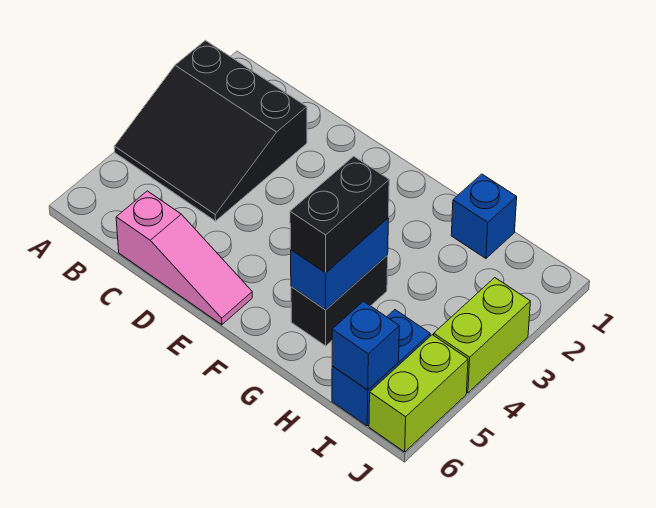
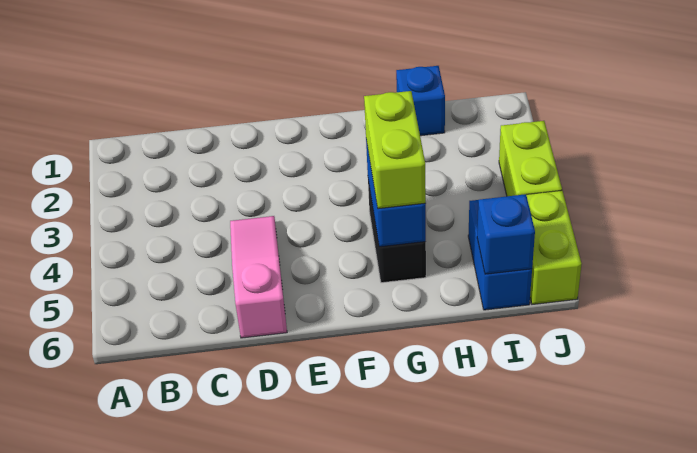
black slope A2:C4 level 1 top 2 -> none
pink slope C6:E6 level 1 top C -> pink slope D4:D6 level 1 top 6
black brick G4:G5 level 3 -> lime brick G4:G5 level 3

